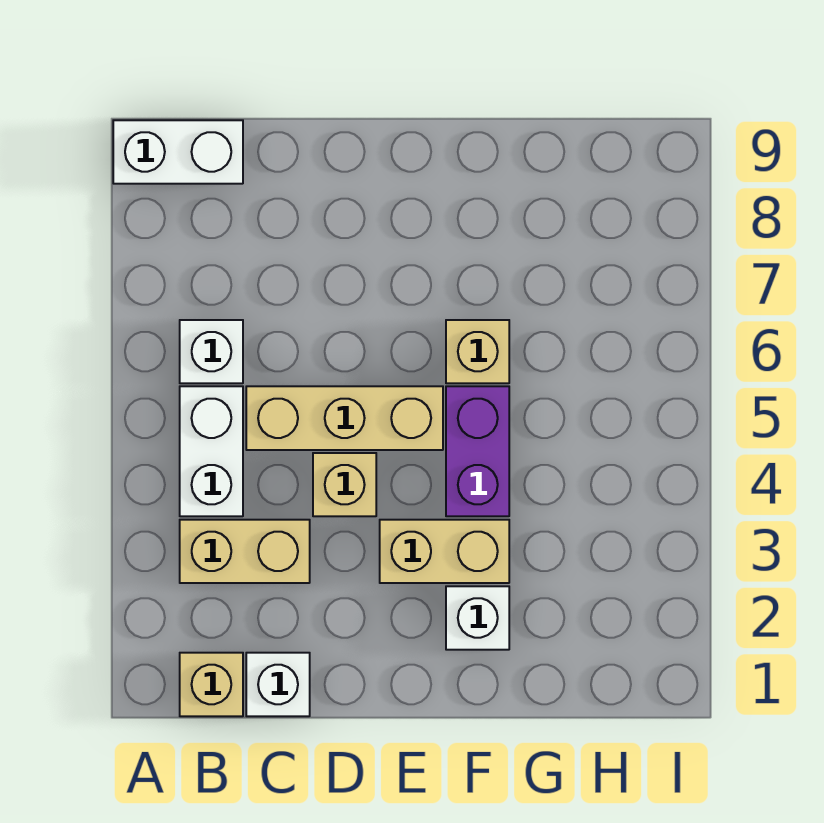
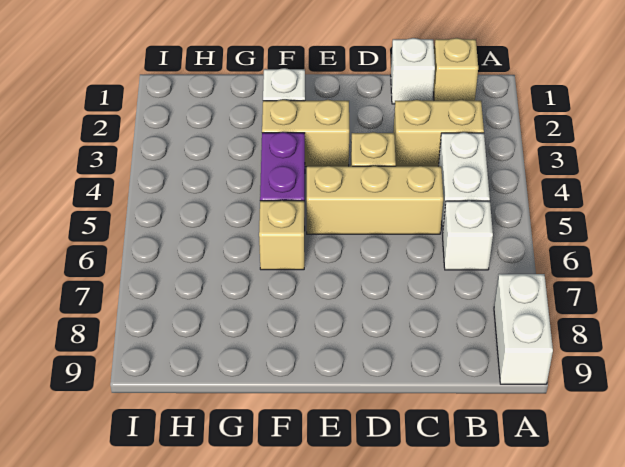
white brick A9:B9 level 1 -> white brick A8:A9 level 1

